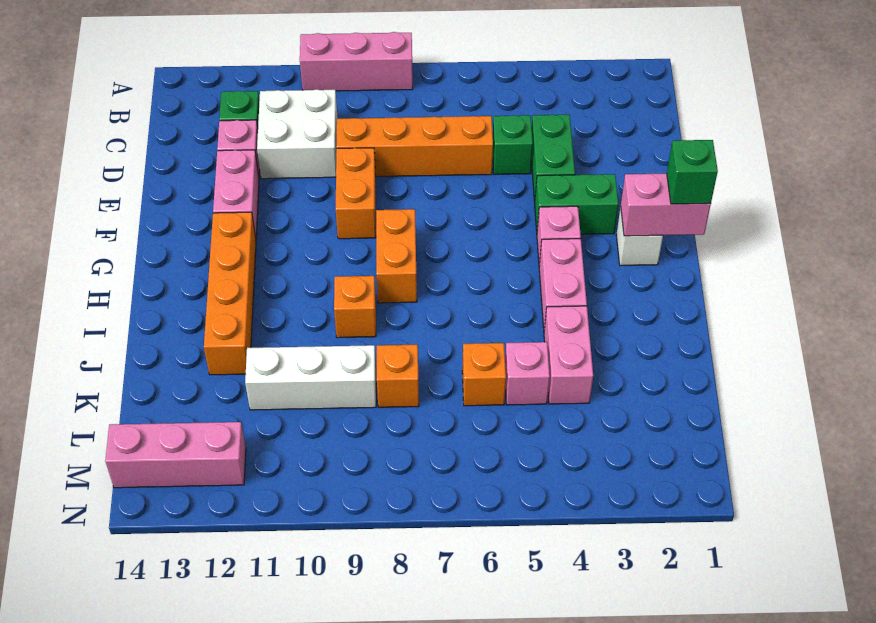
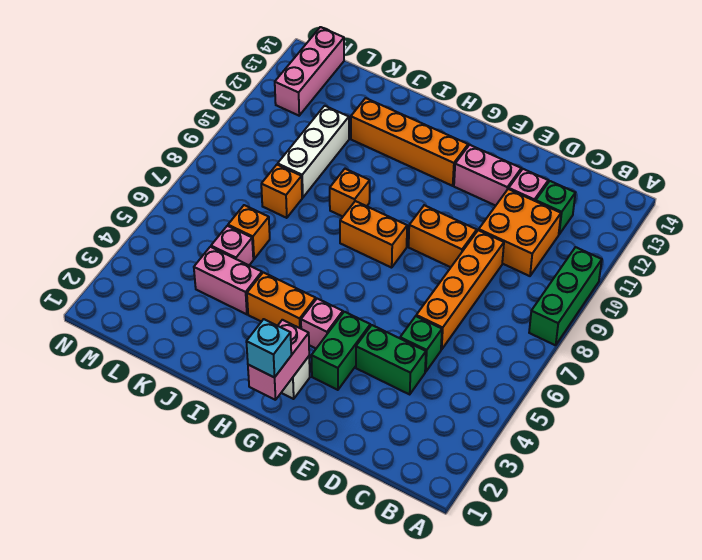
pink brick A8:A10 level 1 -> green brick A8:A10 level 1
white brick C10:D11 level 1 -> orange brick C10:D11 level 1
green brick G1 level 3 -> cyan brick G1 level 3
pink brick H4:I4 level 1 -> orange brick H4:I4 level 1

